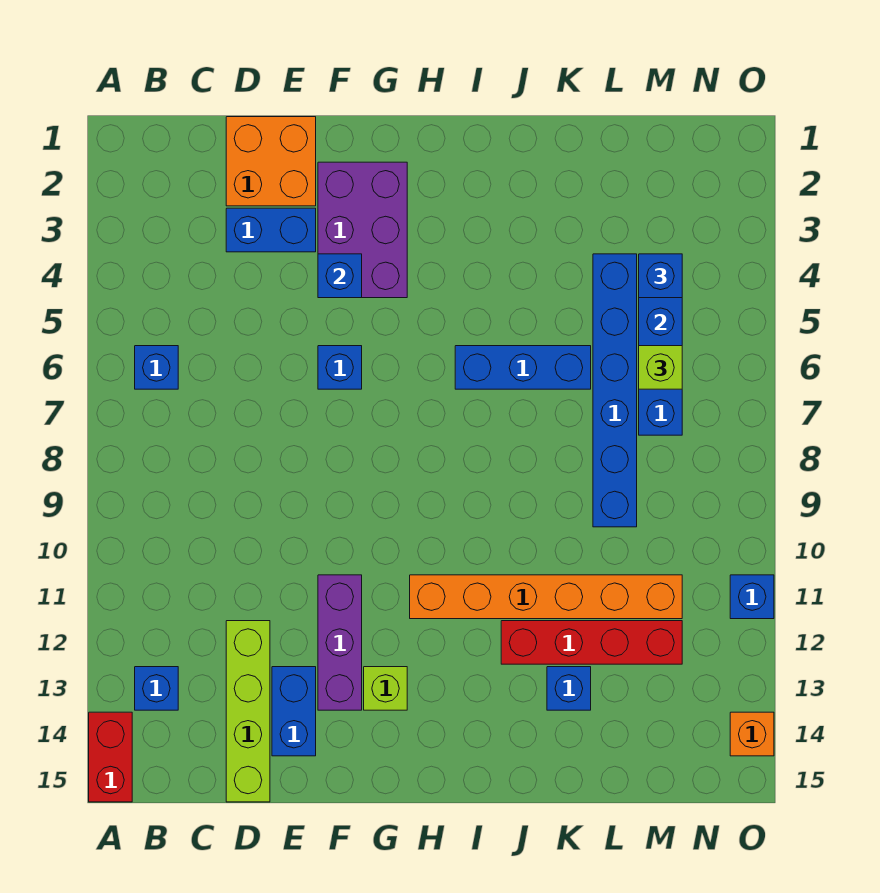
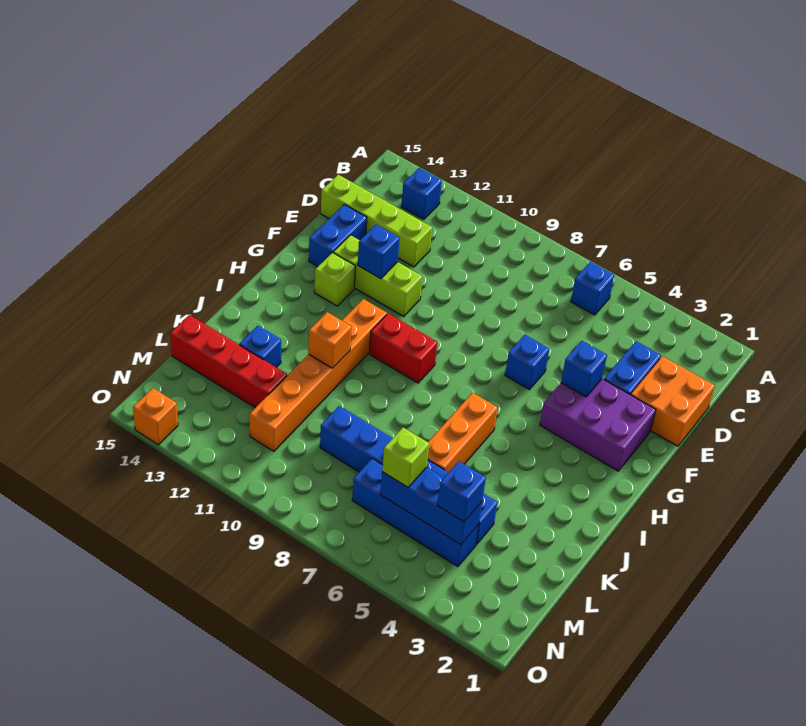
red brick A14:A15 level 1 -> red brick H9:H10 level 1
blue brick E13:E14 level 1 -> blue brick E14:F14 level 1
purple brick F11:F13 level 1 -> lime brick F11:F13 level 1
blue brick I6:K6 level 1 -> orange brick I6:K6 level 1
none -> orange brick J11 level 2
red brick J12:M12 level 1 -> red brick L12:L15 level 1
blue brick O11 level 1 -> blue brick F12 level 2

